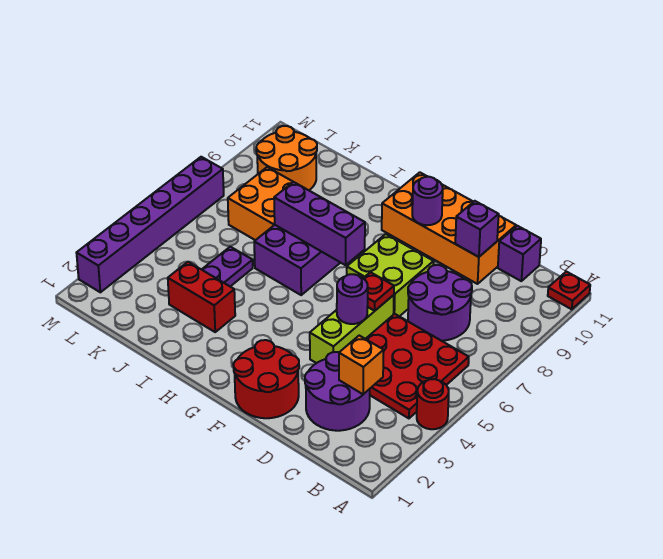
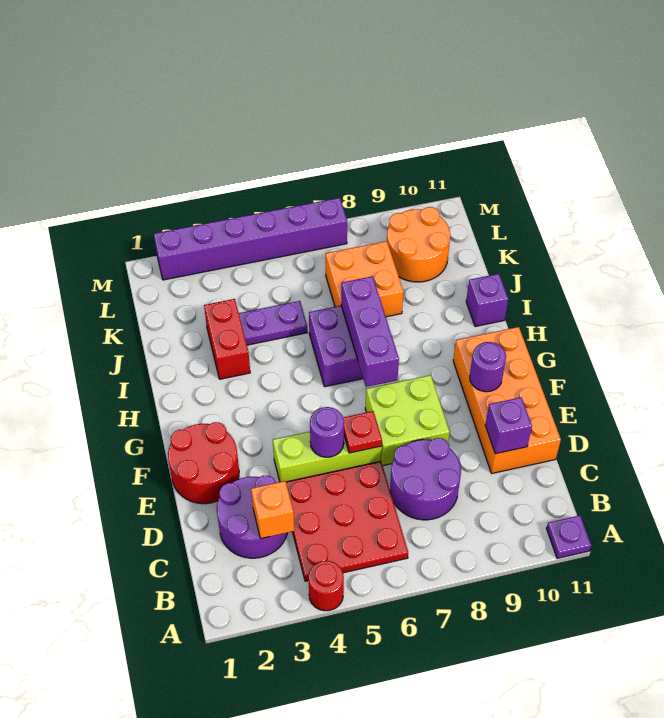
red plate A11 level 1 -> purple plate A11 level 1
purple brick C11 level 1 -> purple brick I11 level 1

